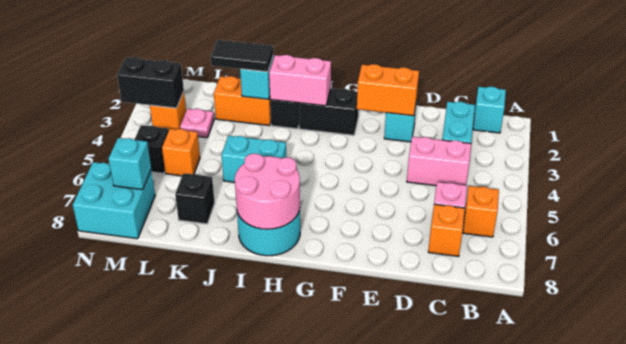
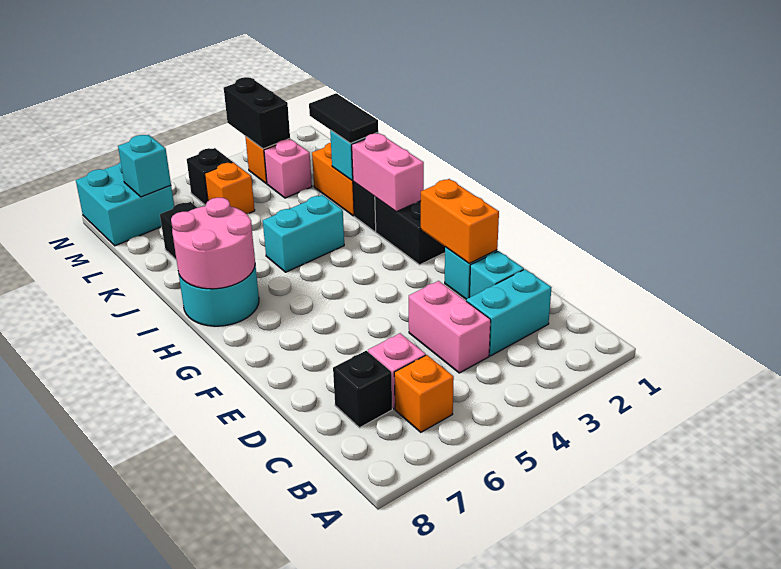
cyan brick B1 level 1 -> cyan brick D2 level 1
orange brick C7 level 1 -> black brick C7 level 1
cyan brick I5:J5 level 1 -> cyan brick I4:I5 level 1
pink plate L3 level 1 -> pink brick L3 level 1

